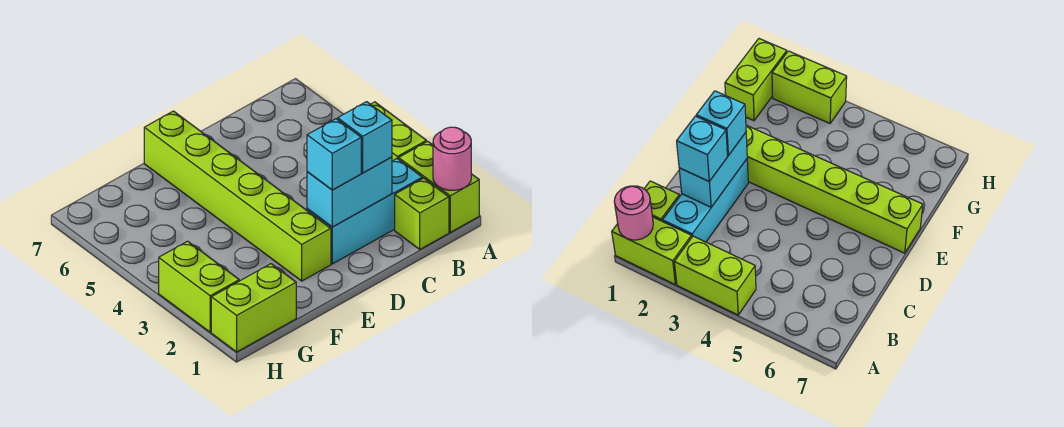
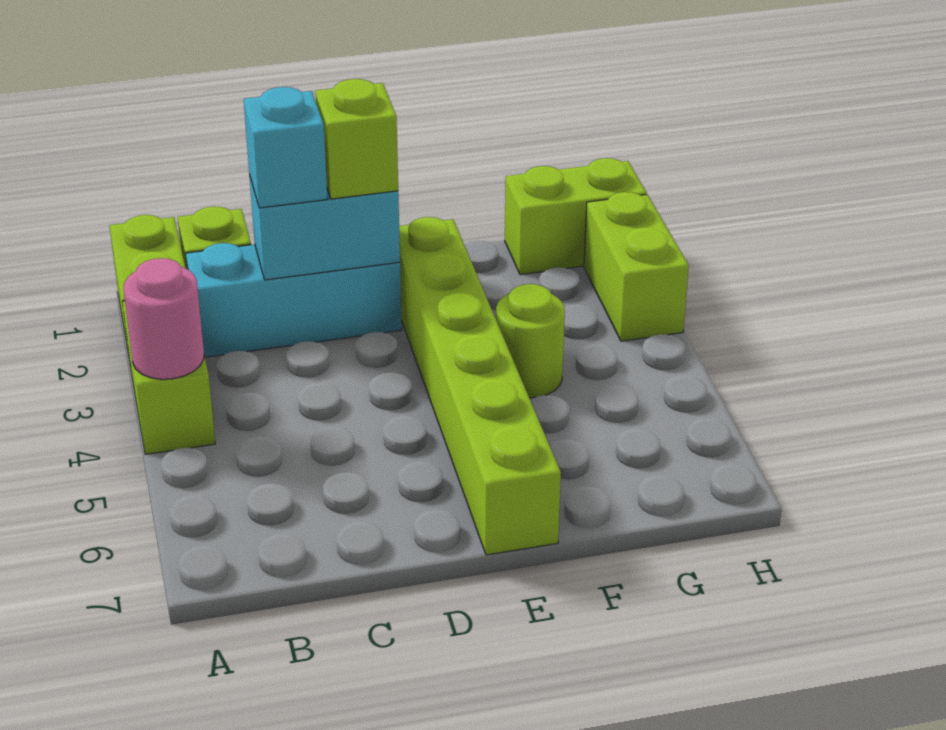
pink round brick A1 level 2 -> pink round brick A4 level 2
cyan brick D2 level 3 -> lime brick D2 level 3
none -> lime round brick F4 level 1

